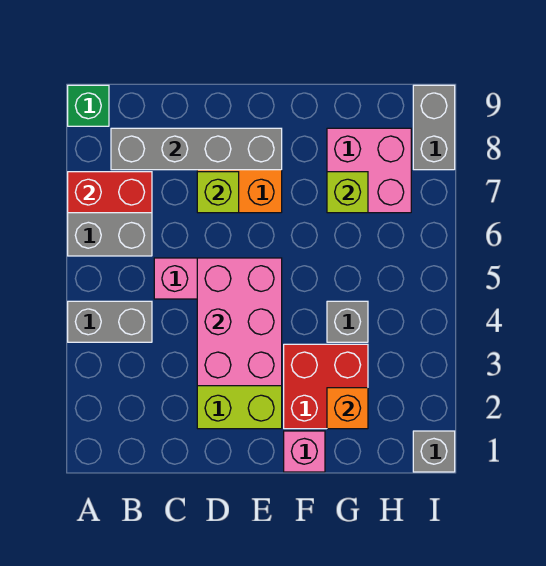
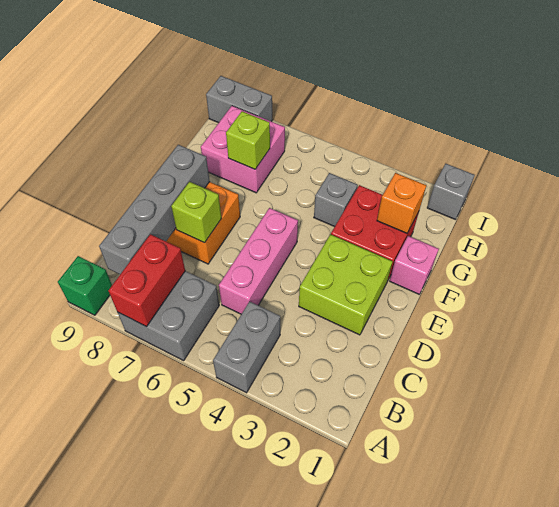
pink brick D3:E5 level 2 -> none

